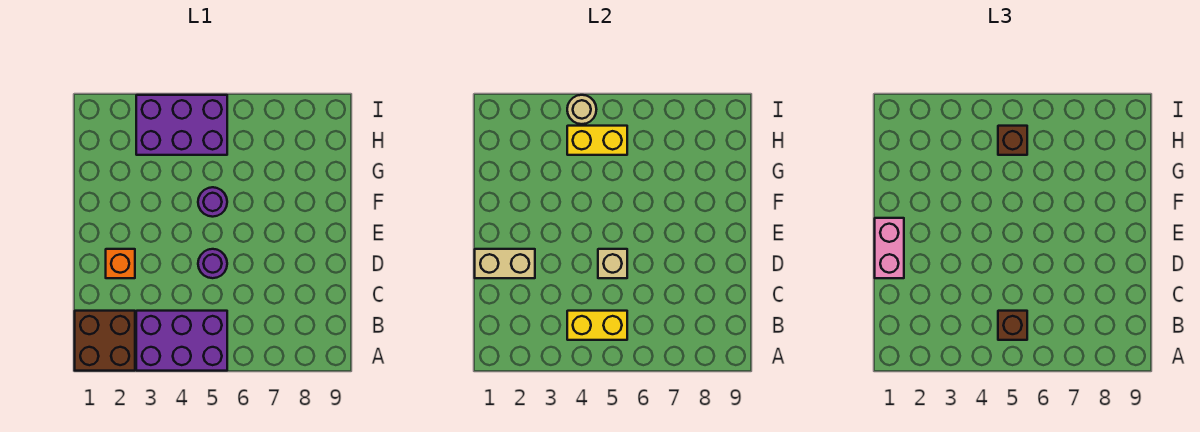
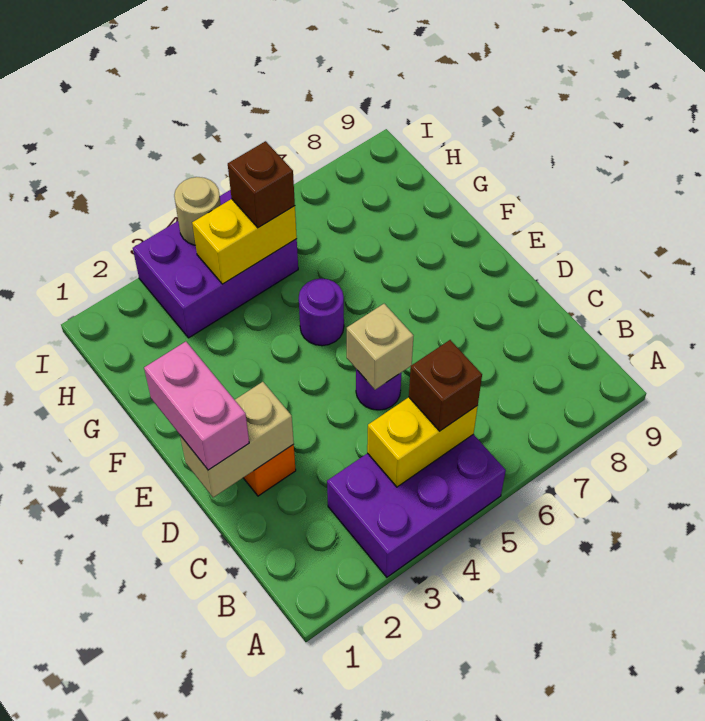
brown brick A1:B2 level 1 -> none

